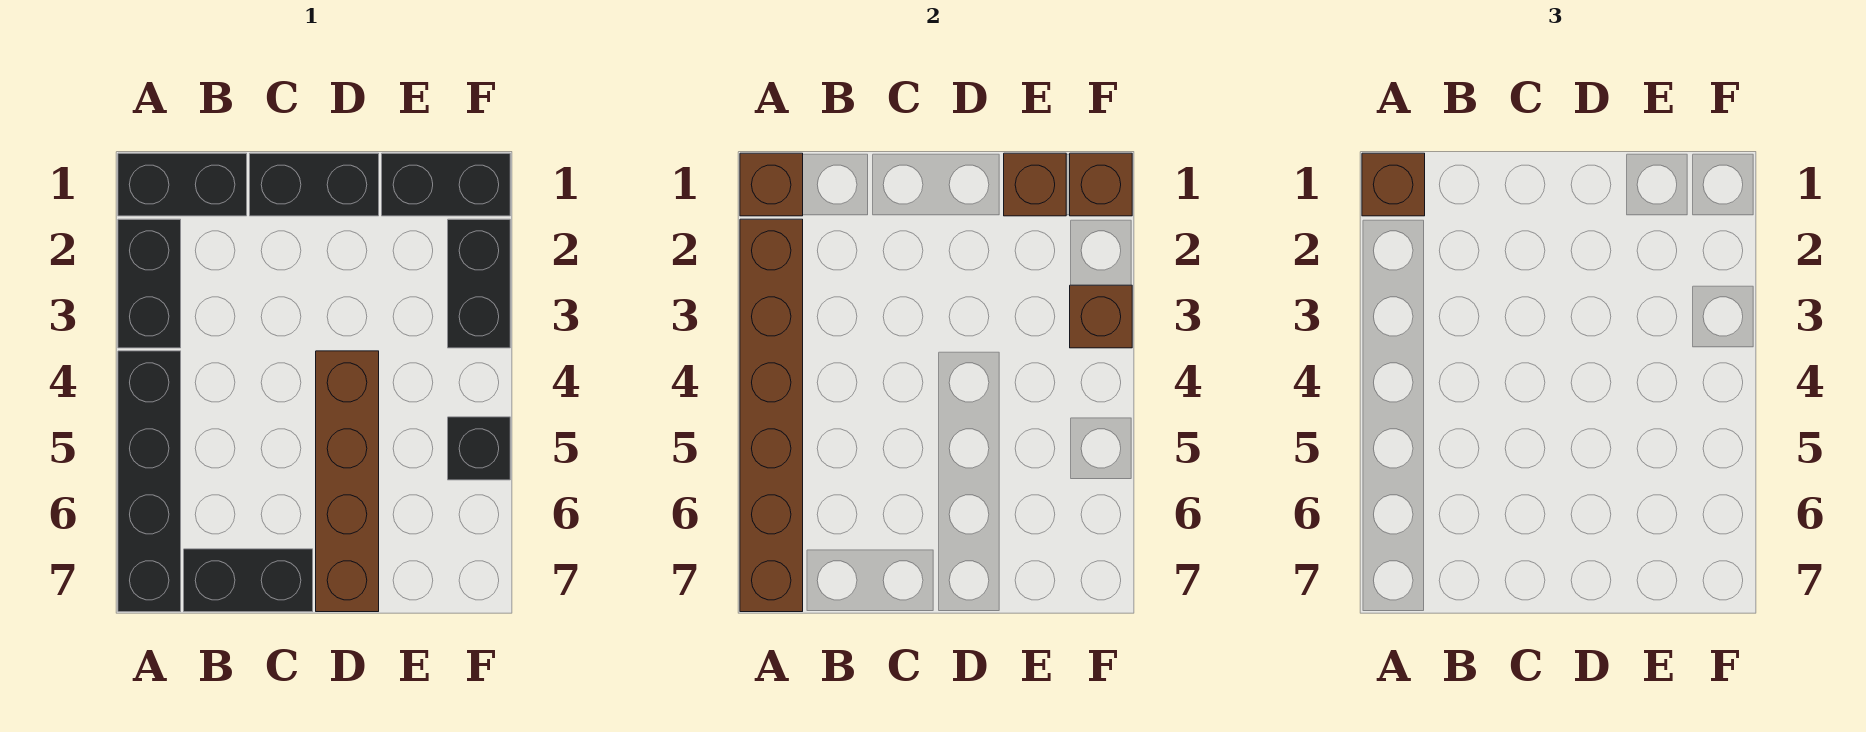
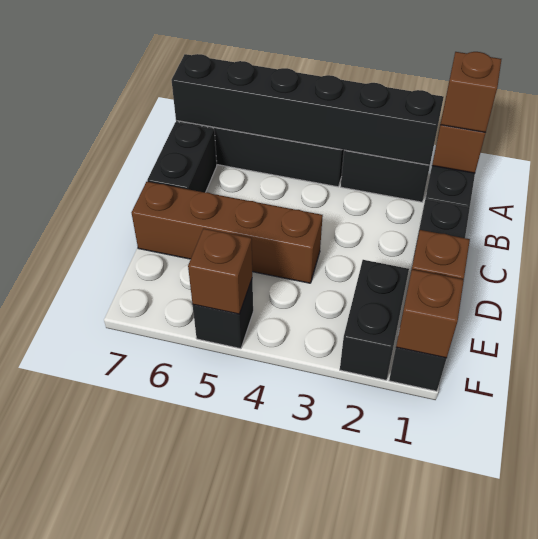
brown brick A2:A7 level 2 -> black brick A2:A7 level 2
black brick F2:F3 level 1 -> black brick E2:F2 level 1
brown brick F3 level 2 -> brown brick F5 level 2

